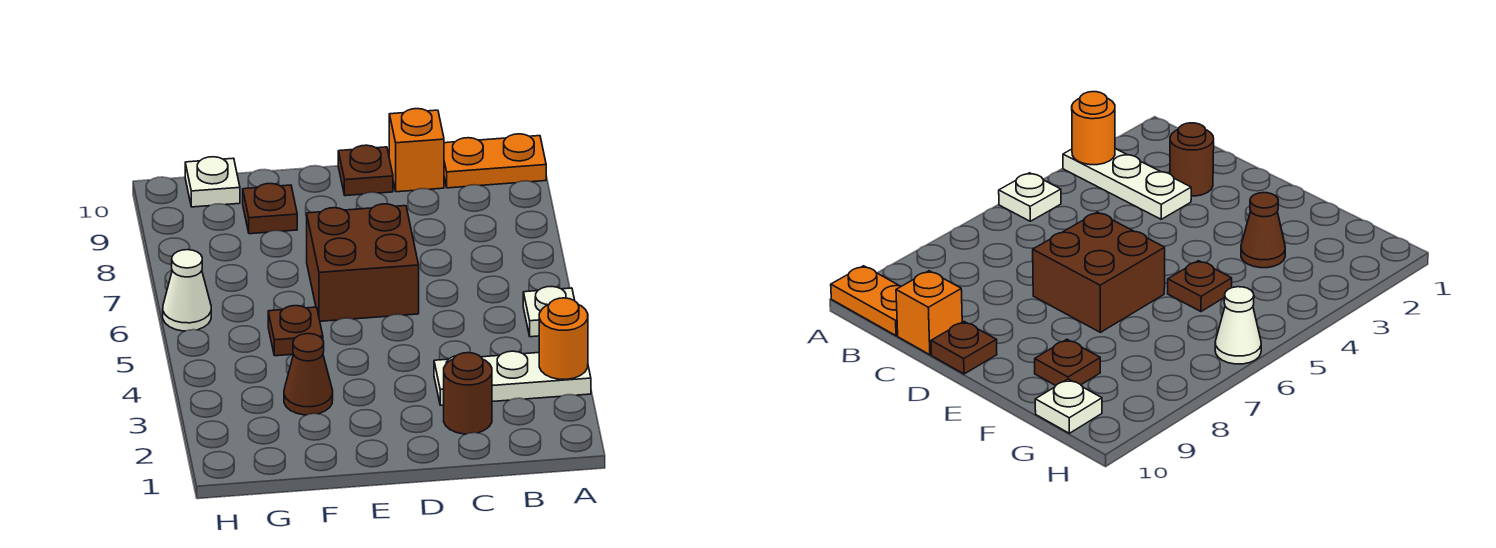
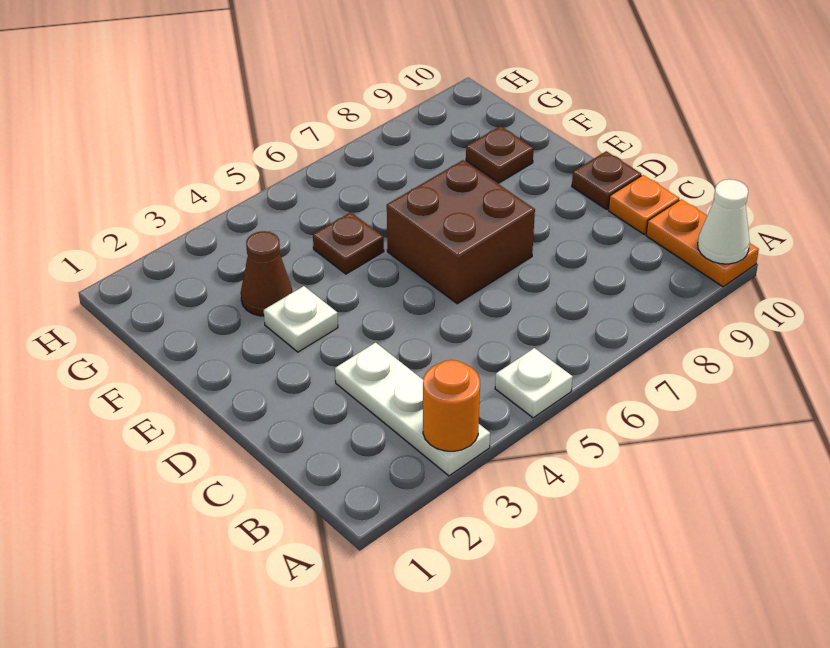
brown round brick C2 level 1 -> none
orange brick C10 level 1 -> orange plate C10 level 1
white plate G10 level 1 -> white plate E3 level 1
white cone H6 level 1 -> white cone A10 level 2

